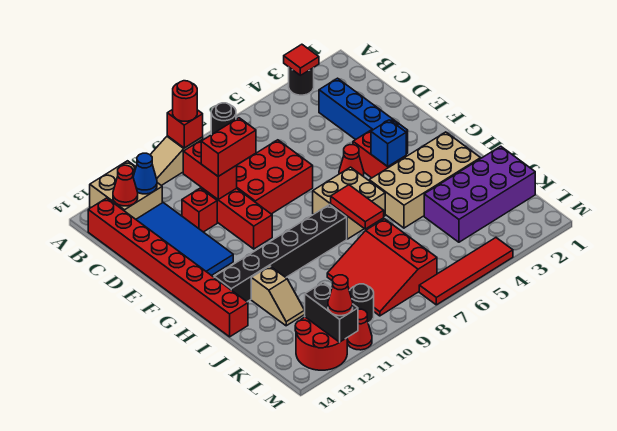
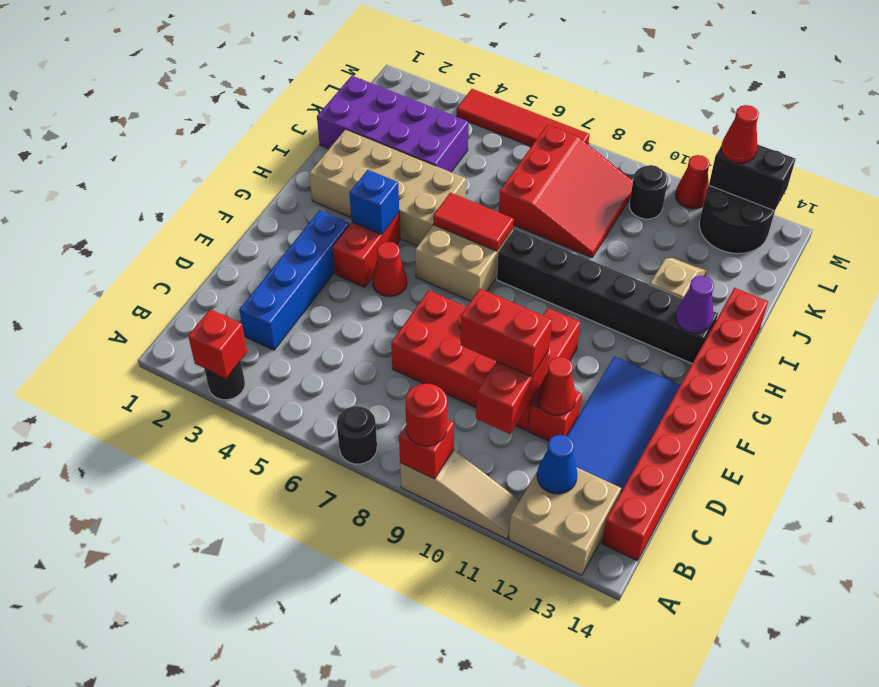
red tile A3 level 2 -> red brick A3 level 2
red cone B13 level 2 -> red cone D11 level 2
red tile H7:I7 level 2 -> red tile H6:H7 level 2
none -> purple cone H13 level 2
red round brick L12:M13 level 1 -> black round brick L12:M13 level 1
black brick L12:M12 level 2 -> black brick M12:M13 level 2

